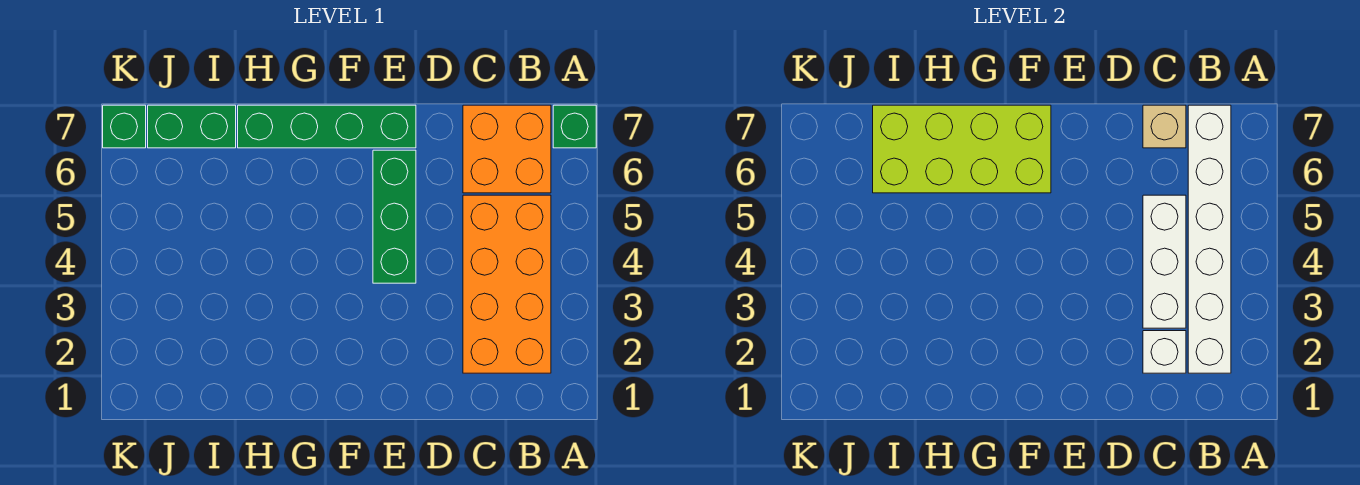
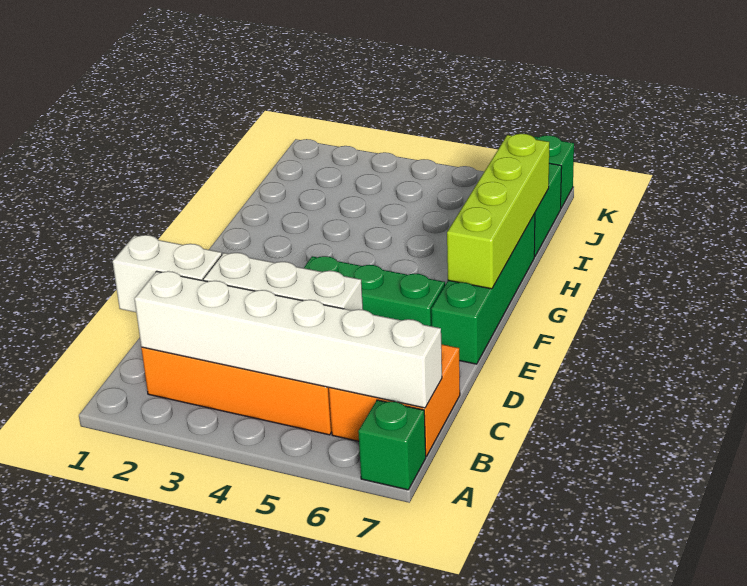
white brick C2 level 2 -> white brick C1:C2 level 2
tan brick C7 level 2 -> none
lime brick F6:I7 level 2 -> lime brick F7:I7 level 2

